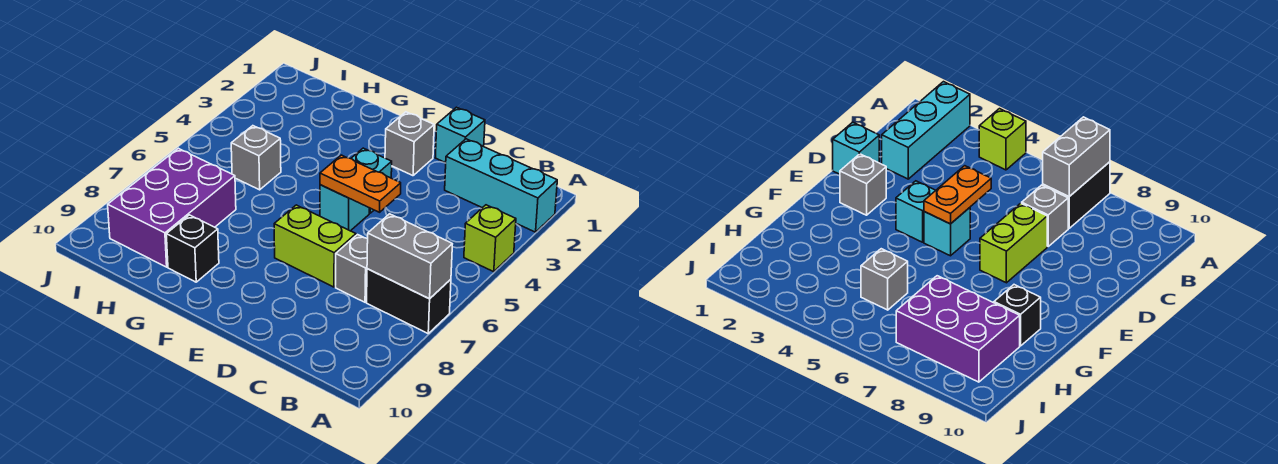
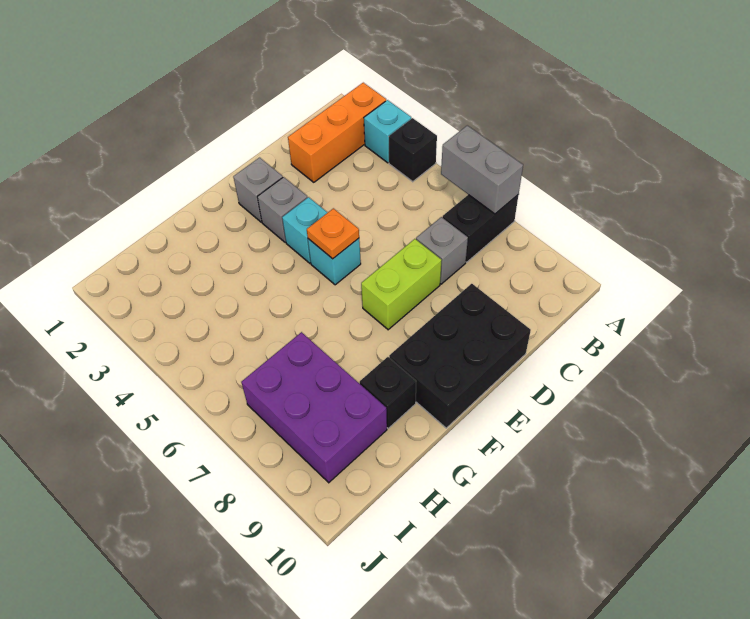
cyan brick A2:C2 level 1 -> orange brick A2:C2 level 1
lime brick A4 level 1 -> black brick A4 level 1
grey brick A7:B7 level 2 -> grey brick A6:A7 level 2
cyan brick D1 level 1 -> cyan brick A3 level 1
orange plate D5:E5 level 2 -> orange plate E5 level 2
none -> black brick D9:F10 level 1
grey brick H5 level 1 -> grey brick E3 level 1

